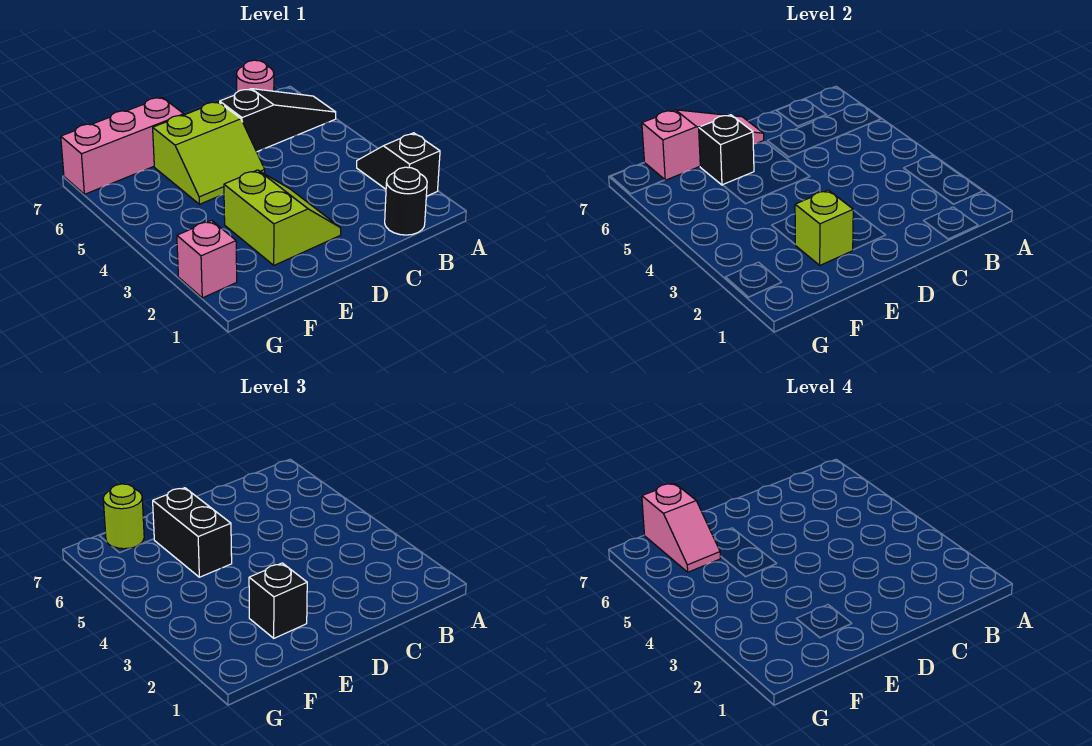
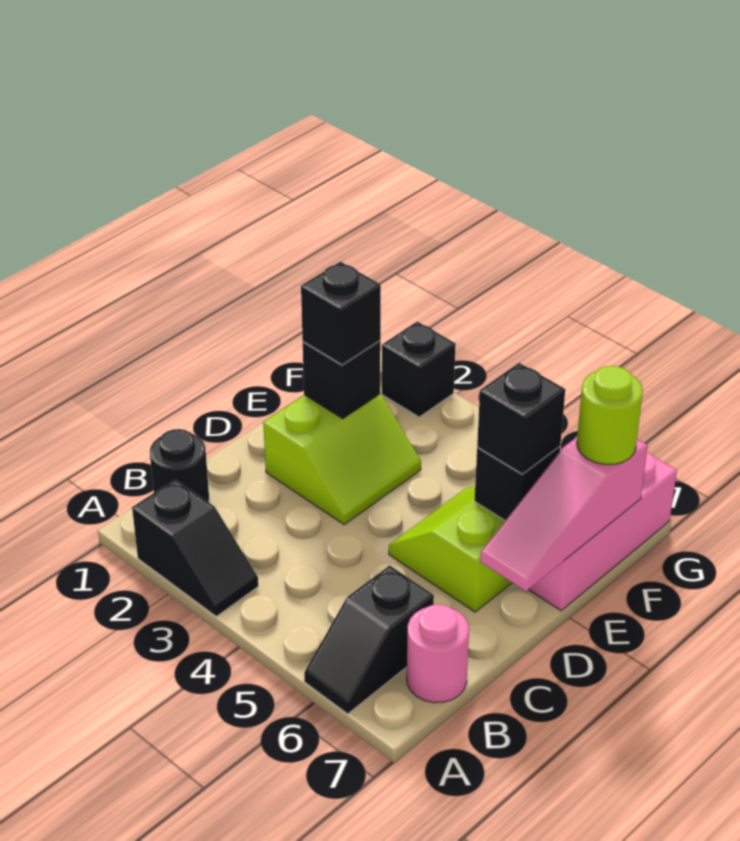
black slope A6:C6 level 1 top C -> black slope A6:B6 level 1 top B
lime slope D2:E3 level 1 top E -> lime slope D2:E3 level 1 top 2
lime brick E2 level 2 -> black brick E2 level 2
black brick E5:E6 level 3 -> black brick E6 level 3
pink slope F6:F7 level 4 top 7 -> none
pink brick G2 level 1 -> black brick G2 level 1

